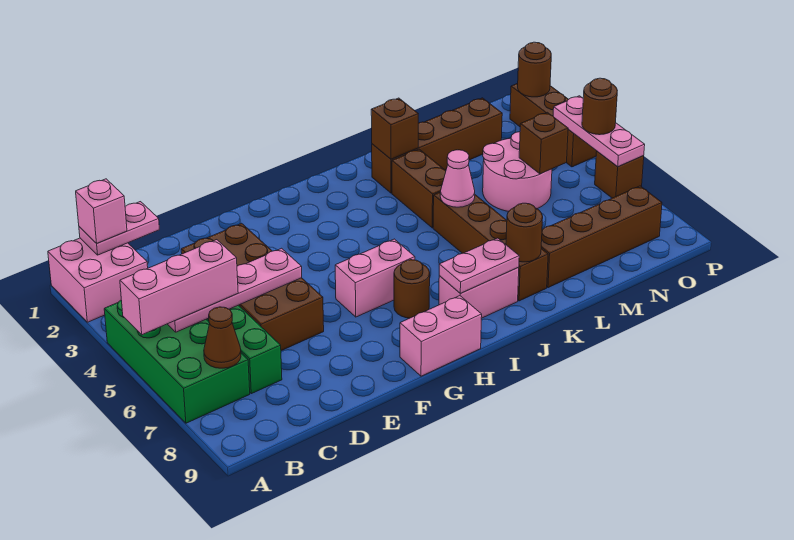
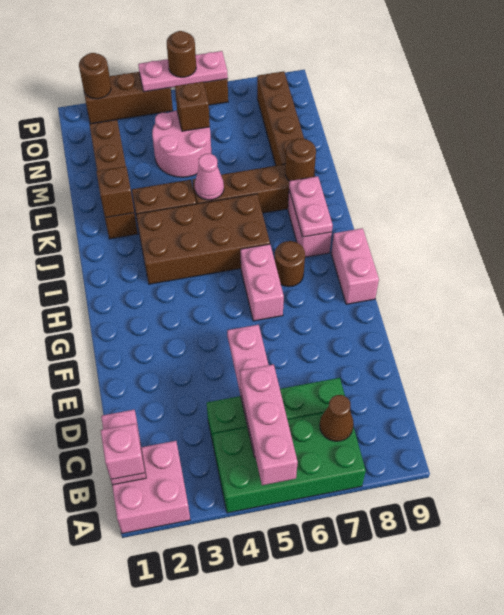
brown brick D3:E6 level 1 -> brown brick I3:J6 level 1

